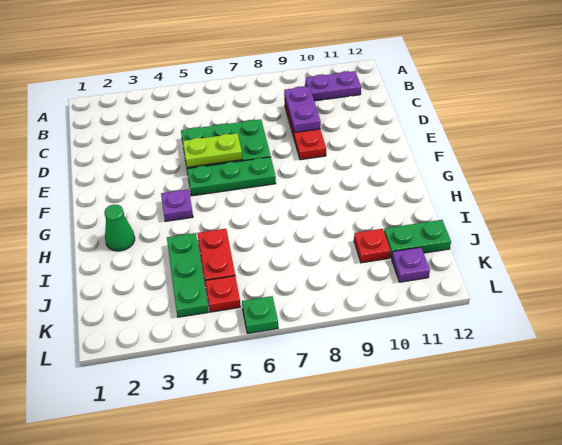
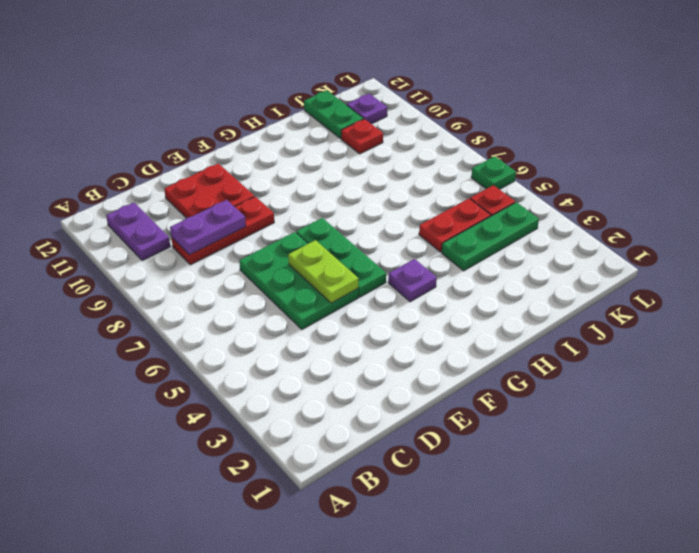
none -> red plate D10:E11 level 1
green cone H2 level 1 -> none

